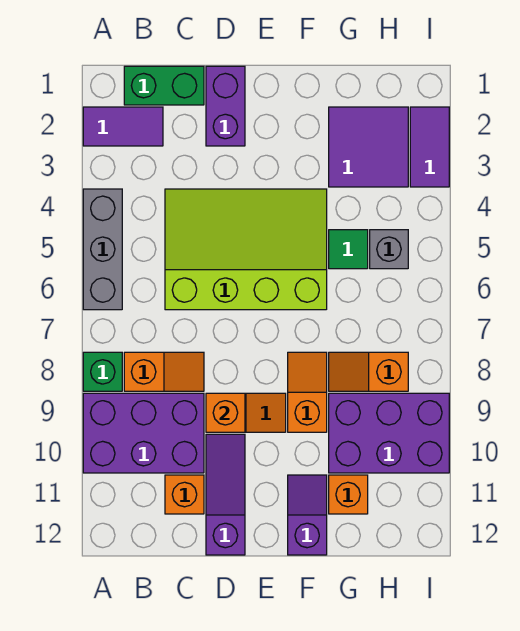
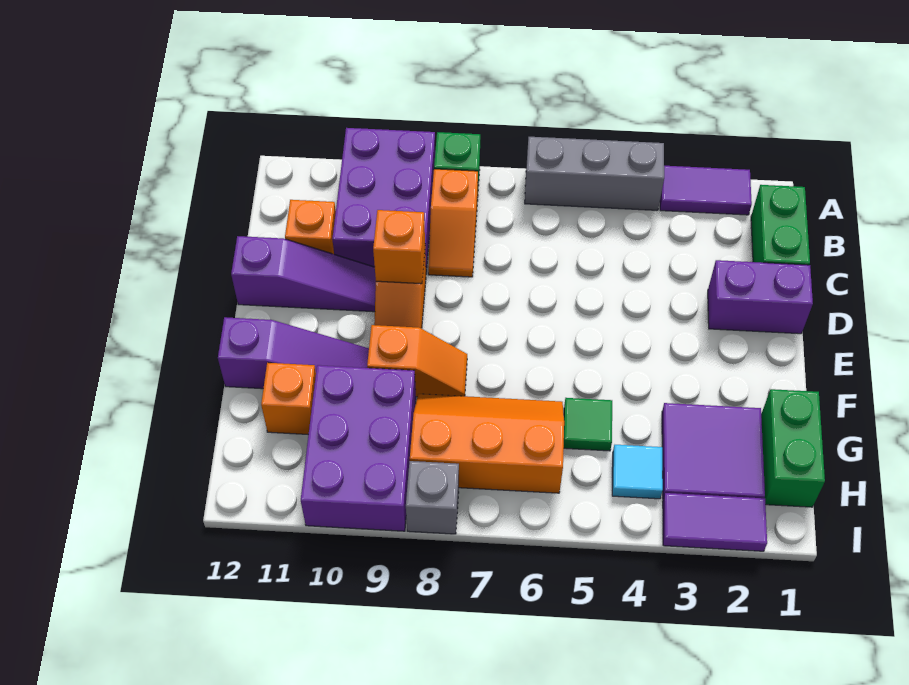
purple tile A2:B2 level 1 -> purple tile A2:A3 level 1
lime slope C4:F6 level 1 top 6 -> none
purple slope F11:F12 level 1 top 12 -> purple slope F10:F12 level 1 top 12
none -> green brick G1:H1 level 1
orange slope G8:H8 level 1 top H -> orange slope G6:H8 level 1 top H
none -> cyan tile H4 level 1
grey brick H5 level 1 -> grey brick I8 level 1

